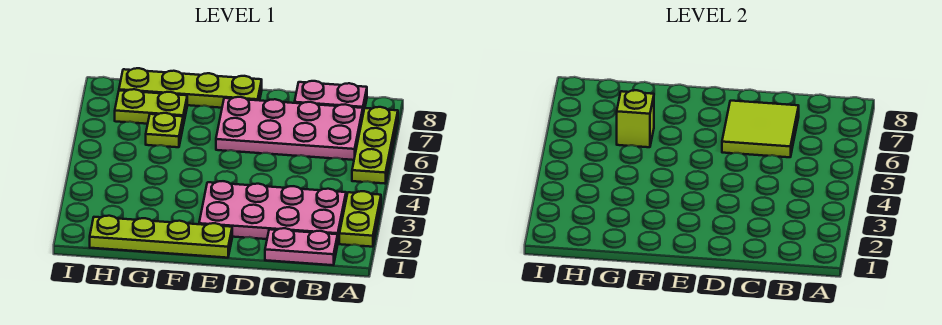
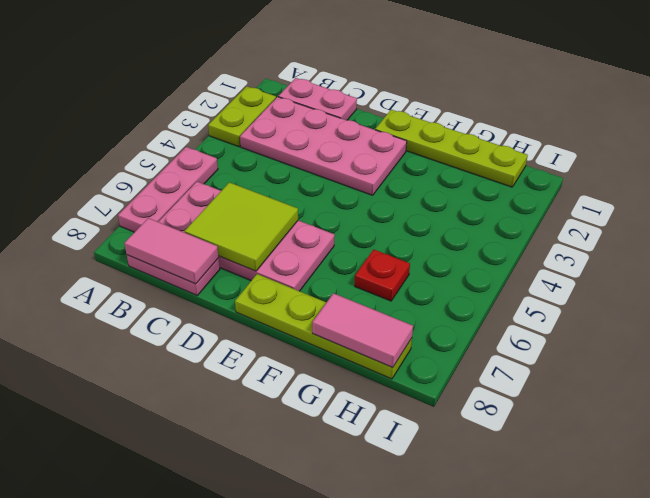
lime plate A5:A7 level 1 -> pink plate A5:A7 level 1
none -> pink tile B8:C8 level 2
lime plate G6 level 1 -> red plate G6 level 1
lime brick G6 level 2 -> none
lime plate G7:H7 level 1 -> none
none -> pink tile G8:H8 level 2

